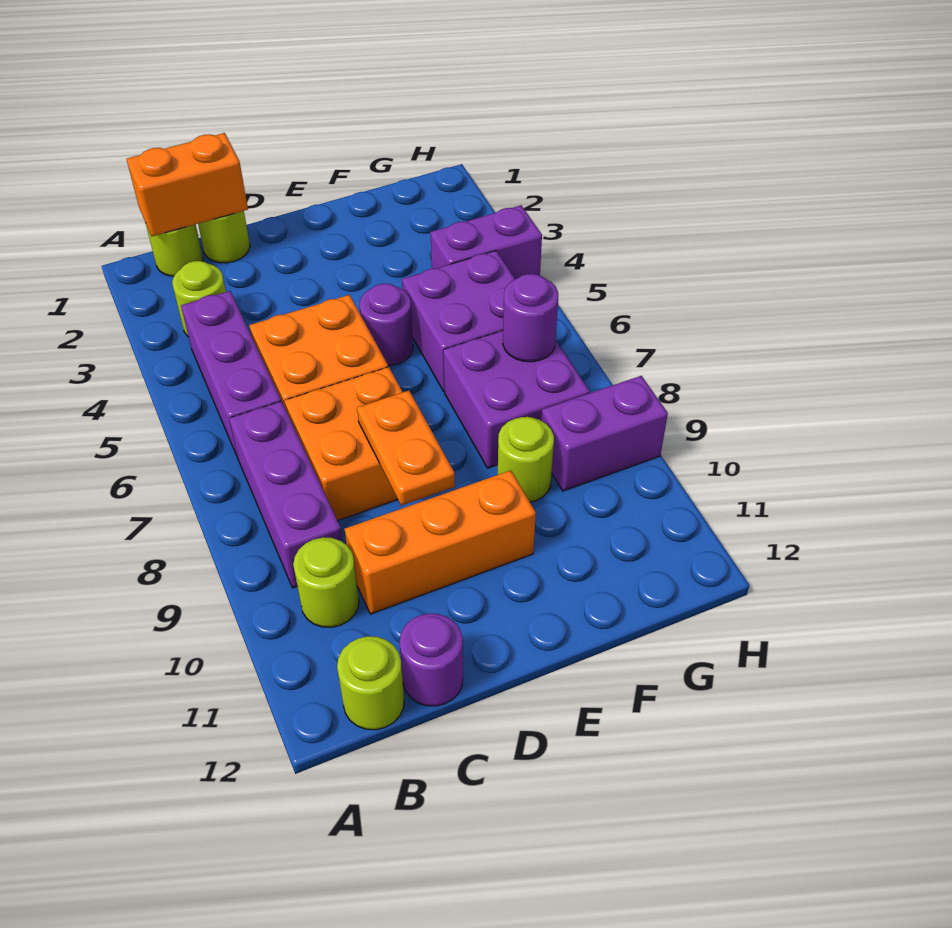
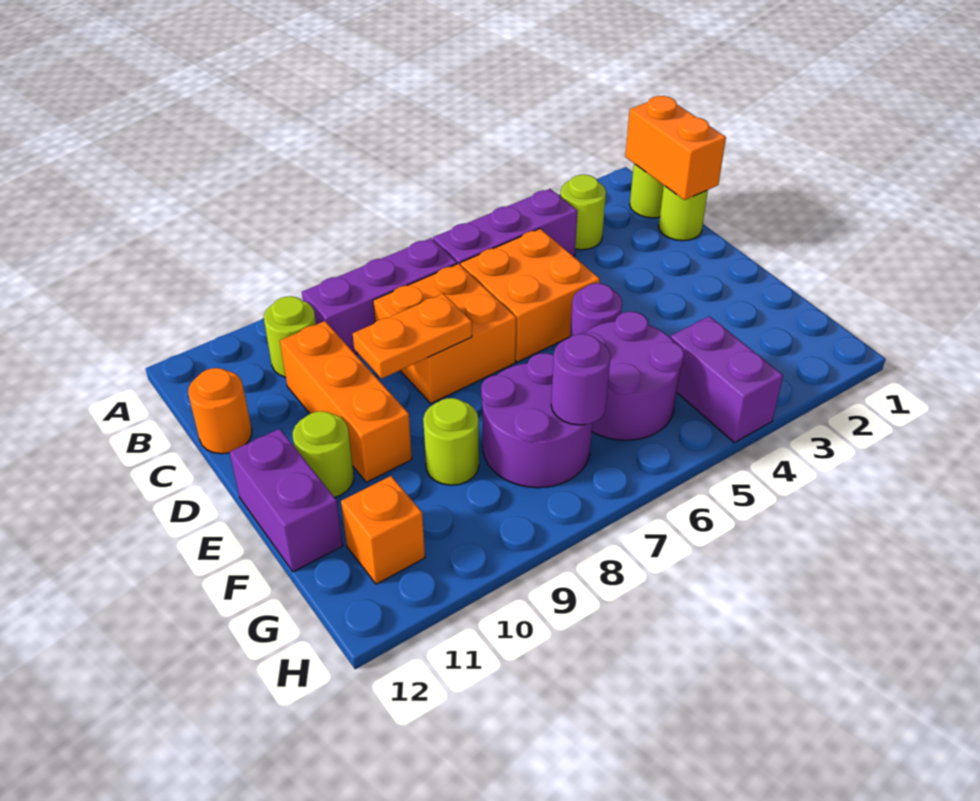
lime round brick B12 level 1 -> lime round brick E11 level 1
purple round brick C12 level 1 -> orange round brick C12 level 1
purple brick F5:G6 level 1 -> purple round brick F5:G6 level 1
purple brick F7:G8 level 1 -> purple round brick F7:G8 level 1
purple brick G9:H9 level 1 -> purple brick E12:F12 level 1
none -> orange brick G11 level 1

